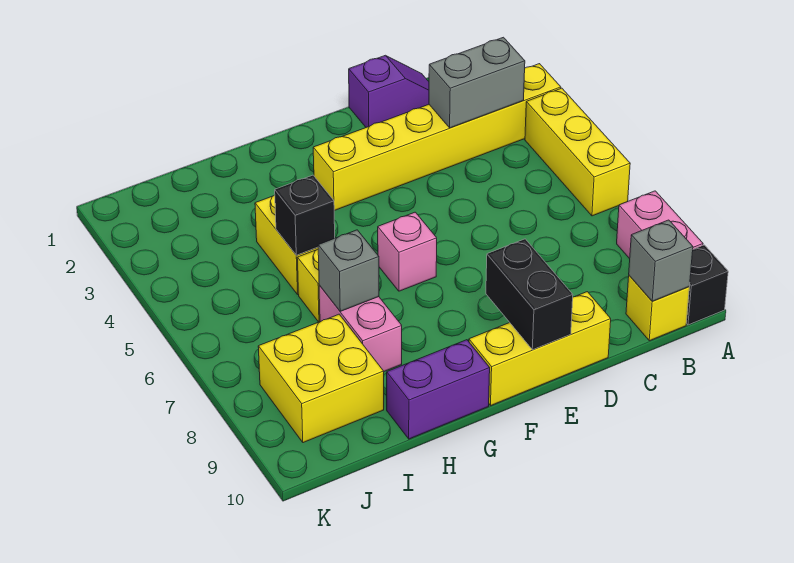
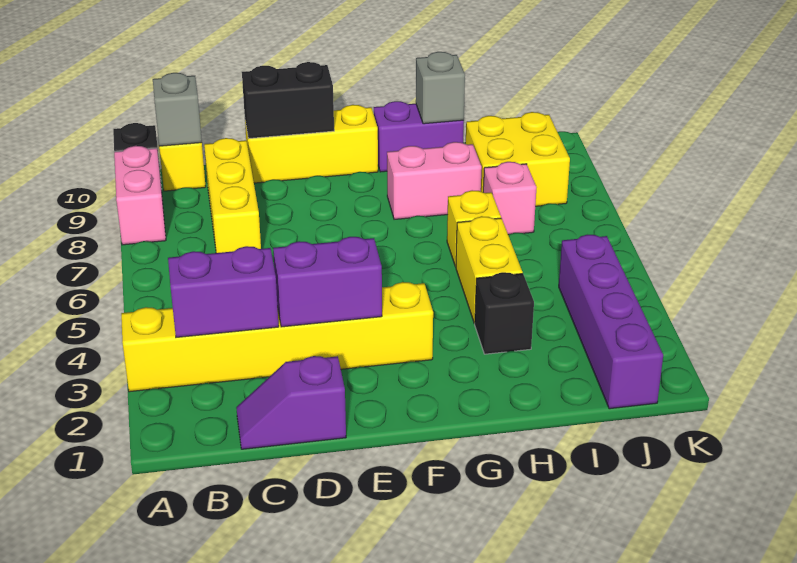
yellow brick A4:A6 level 1 -> yellow brick C7:C9 level 1
grey brick B3:C3 level 2 -> purple brick B3:C3 level 2
none -> purple brick D3:E3 level 2
black brick E9:E10 level 2 -> black brick D10:E10 level 2
pink brick F6 level 1 -> pink brick I7 level 1
black brick H5 level 2 -> black brick H3 level 1
pink brick H7:H8 level 1 -> pink brick G8:H8 level 1
grey brick H7 level 2 -> grey brick H10 level 2
none -> purple brick J1:J4 level 1

